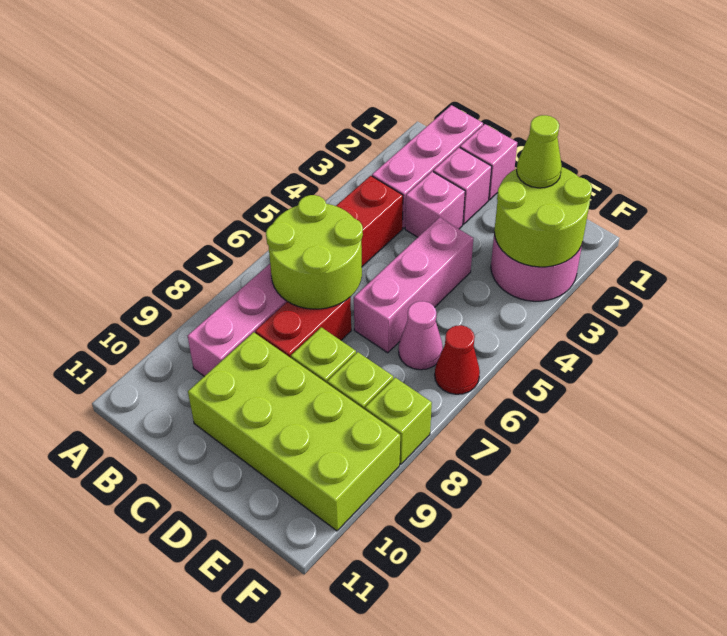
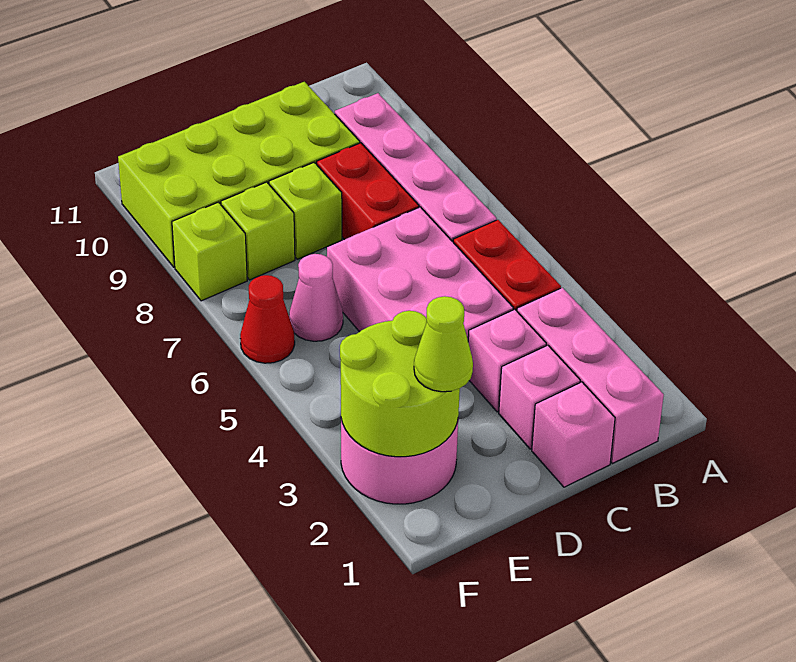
lime round brick B6:C7 level 2 -> none
pink brick D4:D6 level 1 -> pink brick C4:D6 level 1

